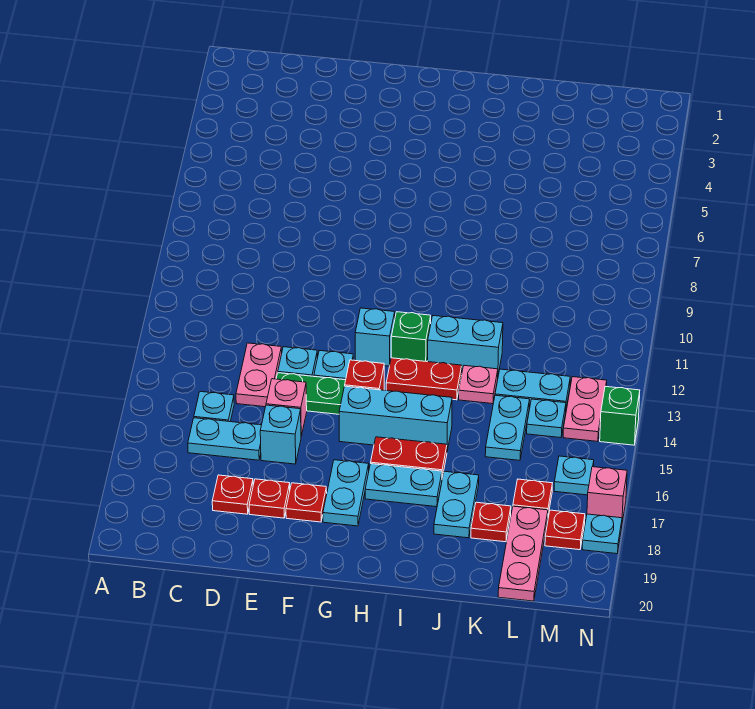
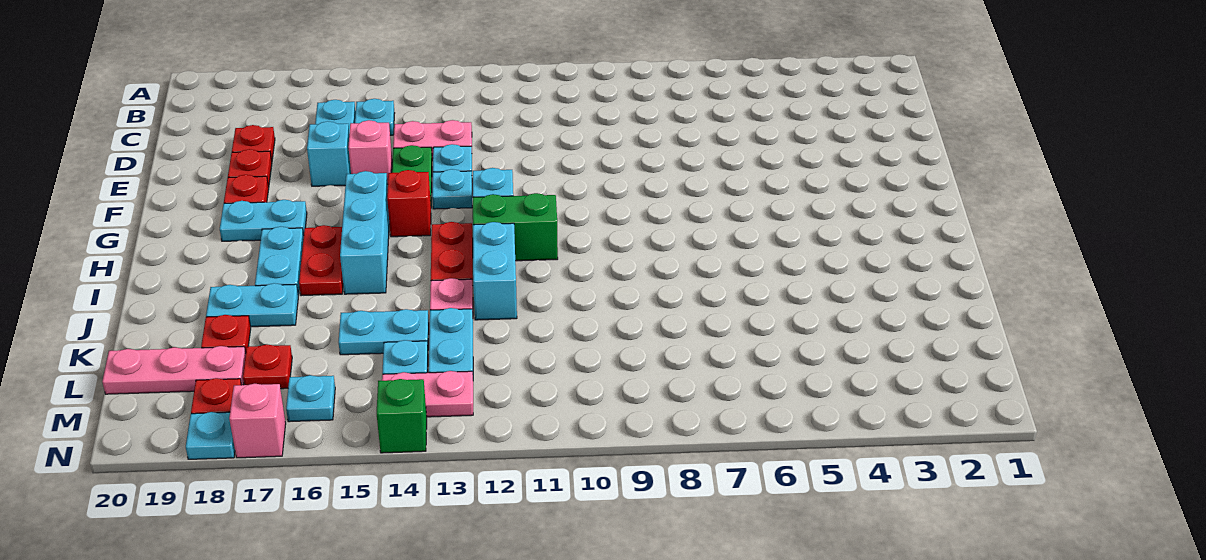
green brick H12 level 1 -> green brick H11:H12 level 1

